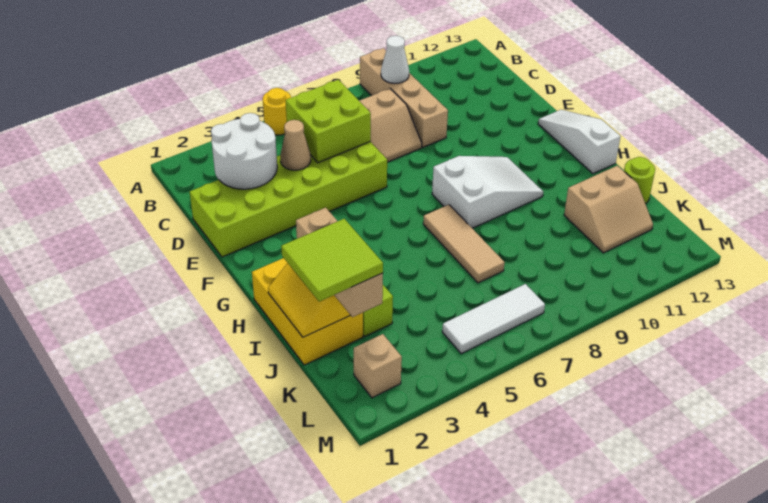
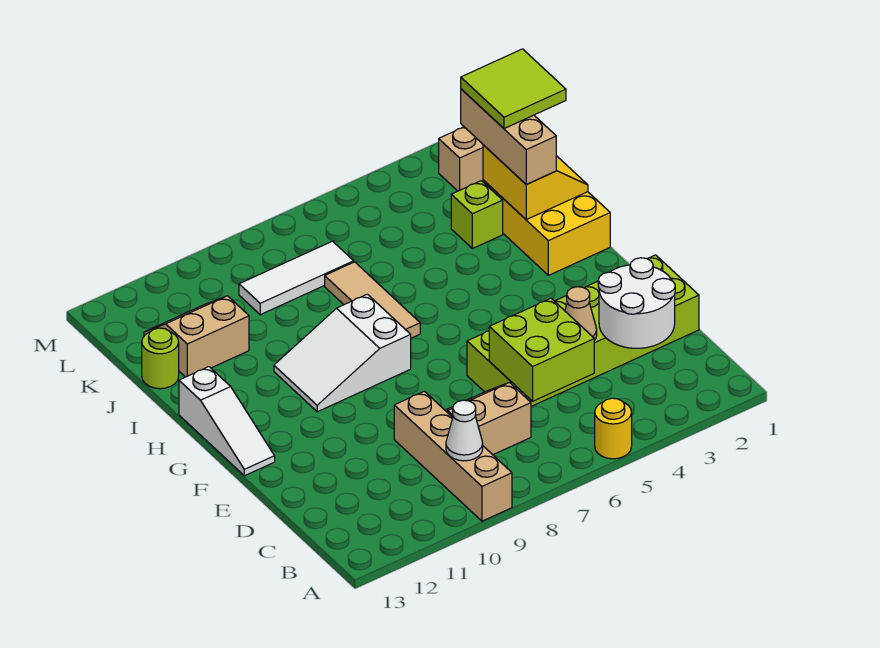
white tile L5:L7 level 1 -> white tile K7:K9 level 1

